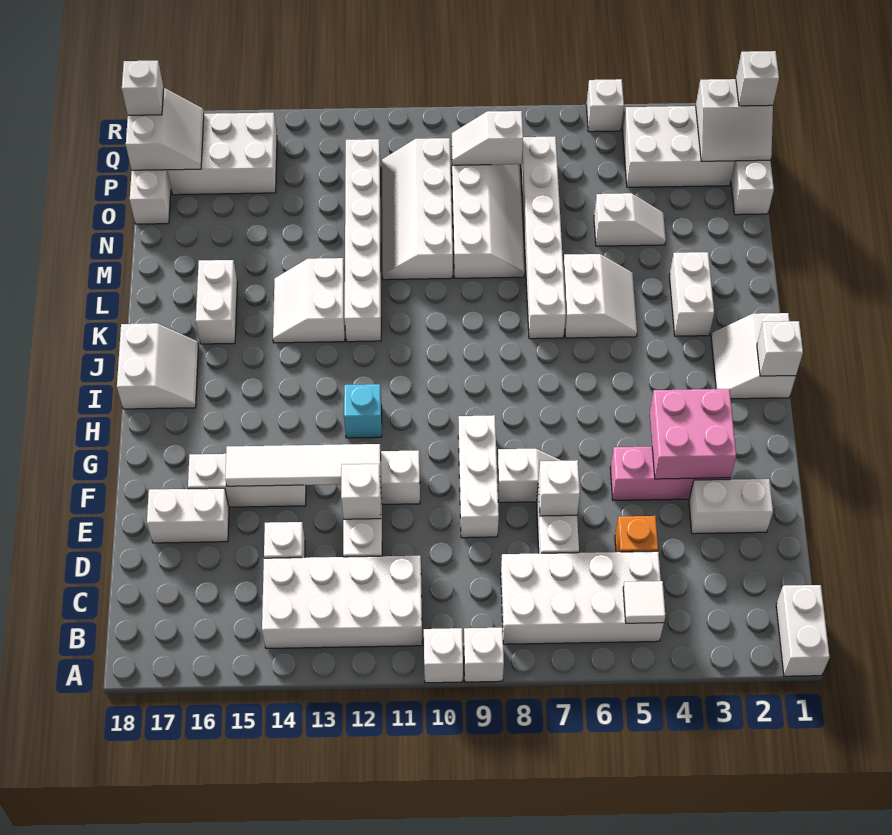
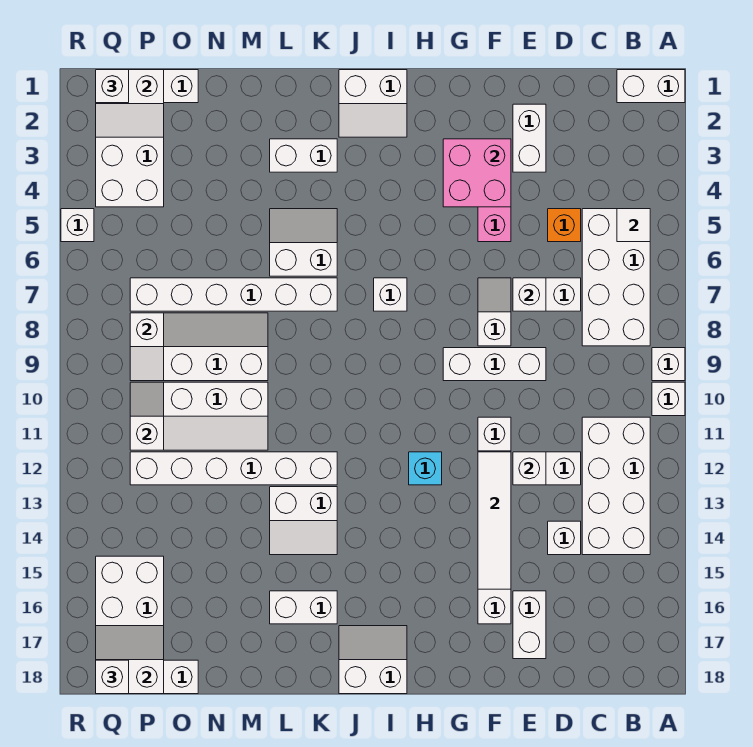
white brick I1 level 2 -> white brick I7 level 1
white slope N4:N5 level 1 top 5 -> white slope P10:P11 level 2 top 11
white slope P1:Q2 level 2 top Q -> white slope P1:Q2 level 2 top 1

